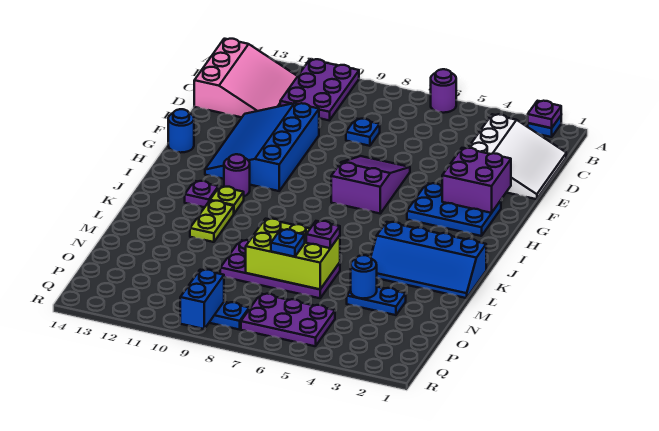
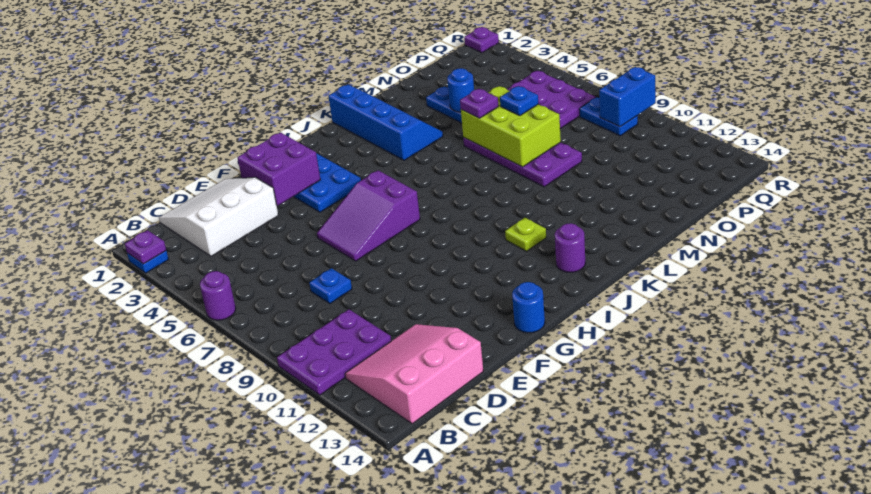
blue slope E10:H12 level 1 top 10 -> none
purple round brick I11 level 1 -> purple round brick J13 level 1
purple plate J12 level 1 -> purple plate R1 level 1
lime plate K11:L11 level 1 -> none

